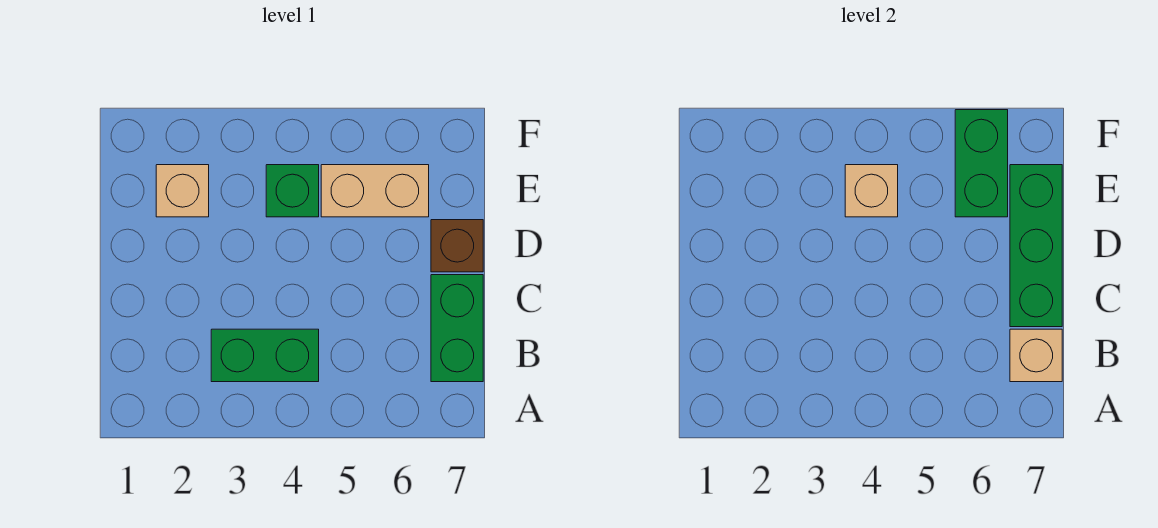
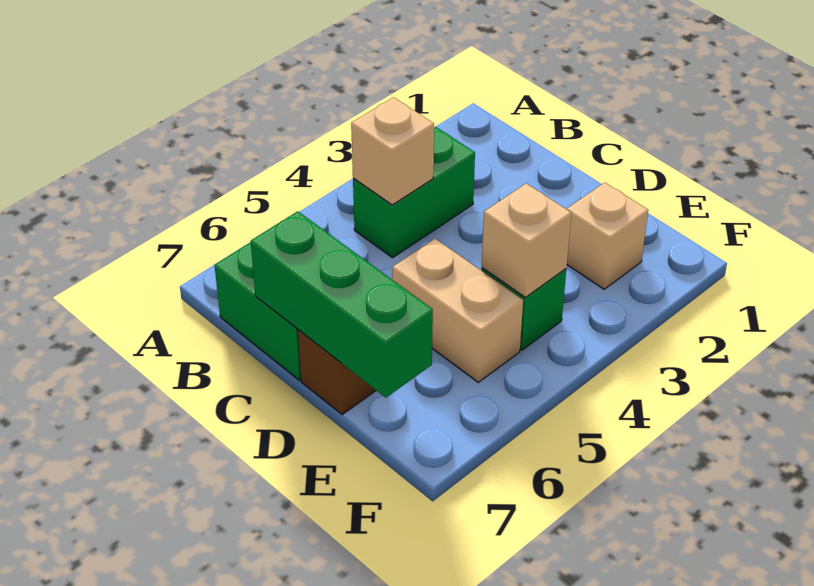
tan brick B7 level 2 -> tan brick B4 level 2
tan brick E5:E6 level 1 -> tan brick D5:E5 level 1
green brick E6:F6 level 2 -> none

